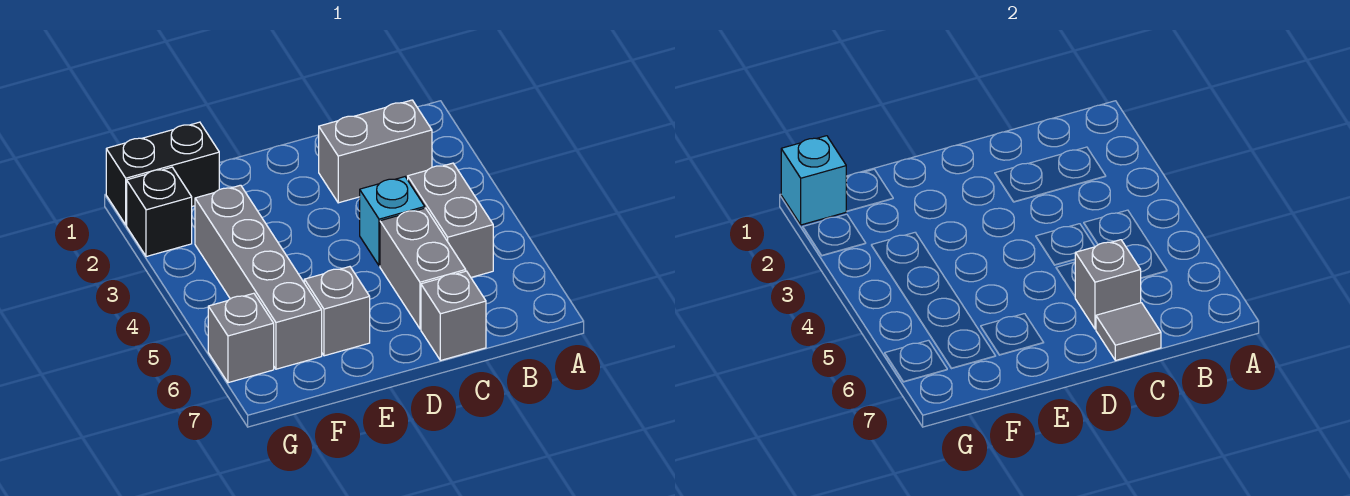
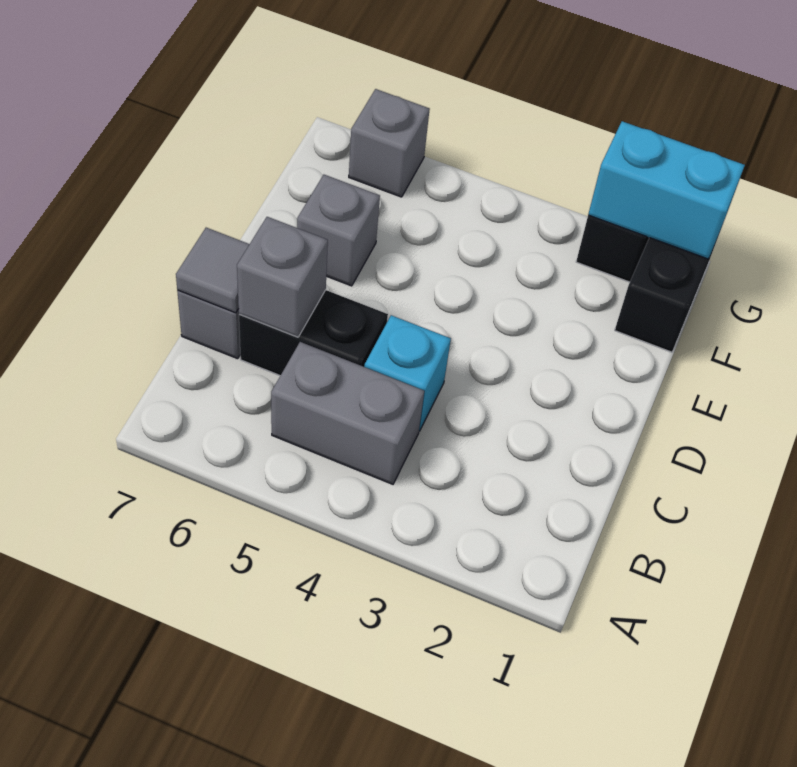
grey brick B2:C2 level 1 -> none
grey brick C5:C6 level 1 -> black brick C5:C6 level 1
grey brick F3:F6 level 1 -> none
cyan brick G1 level 2 -> cyan brick G1:G2 level 2

